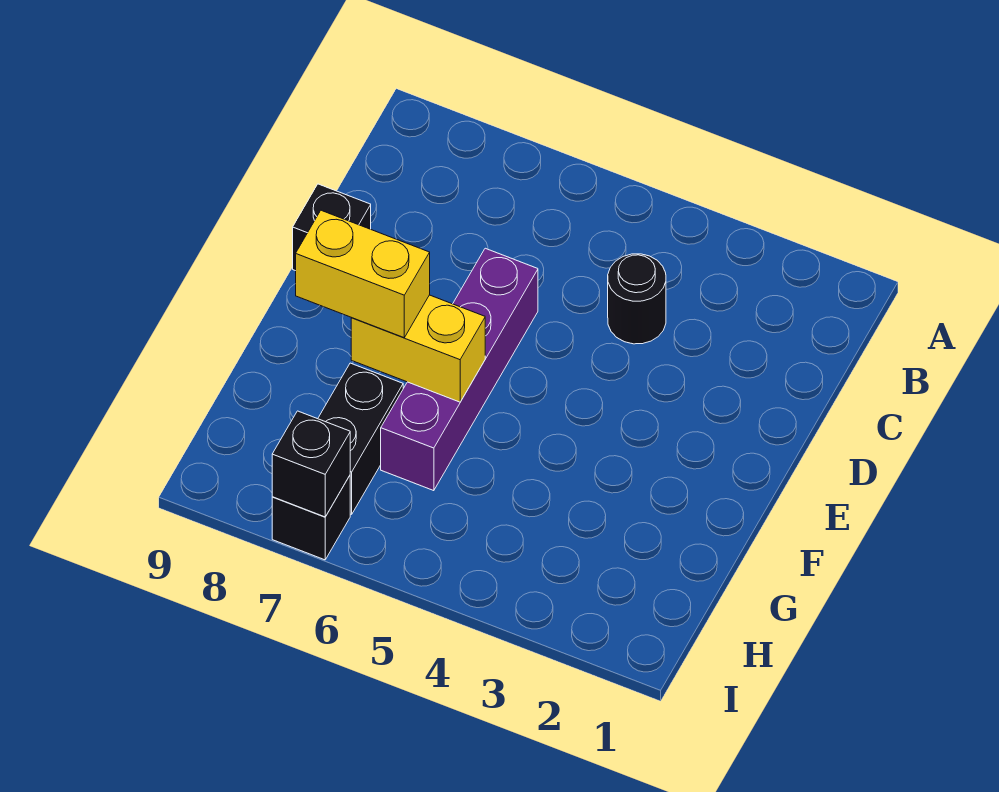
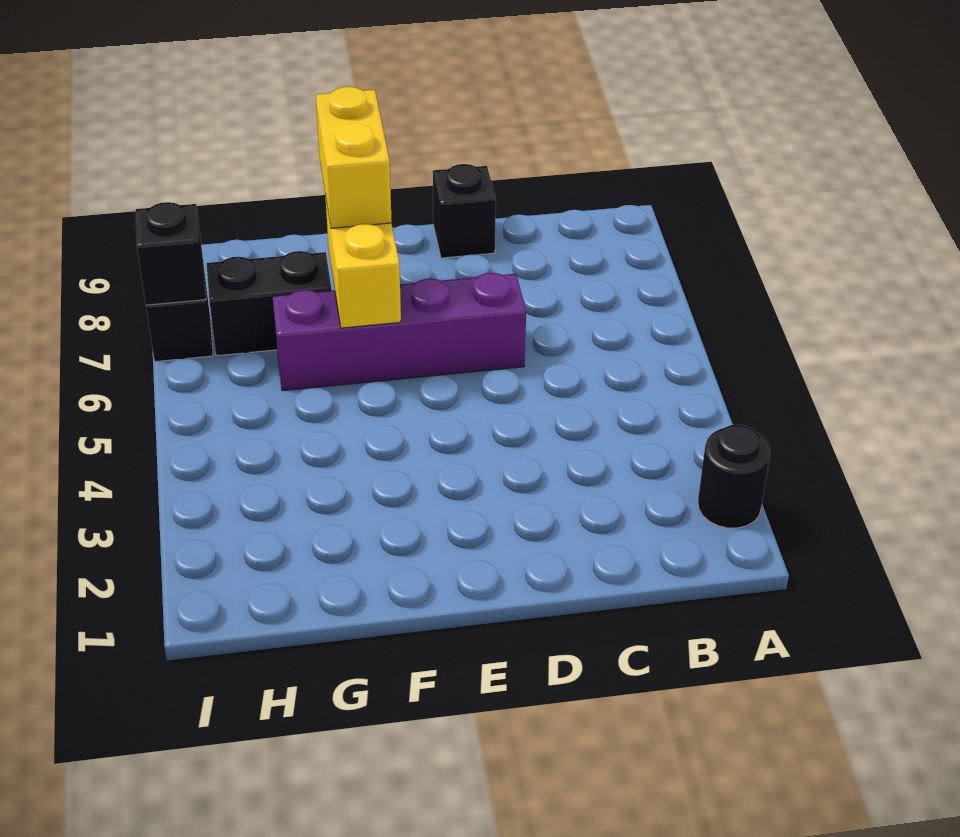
black round brick C4 level 1 -> black round brick A2 level 1

